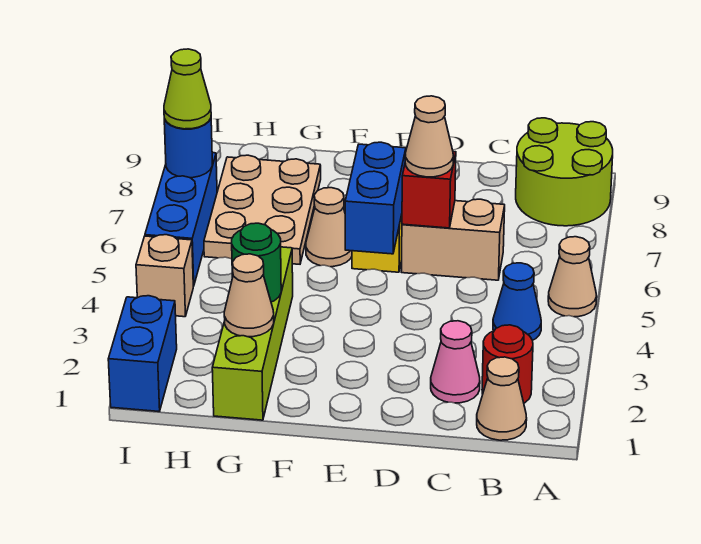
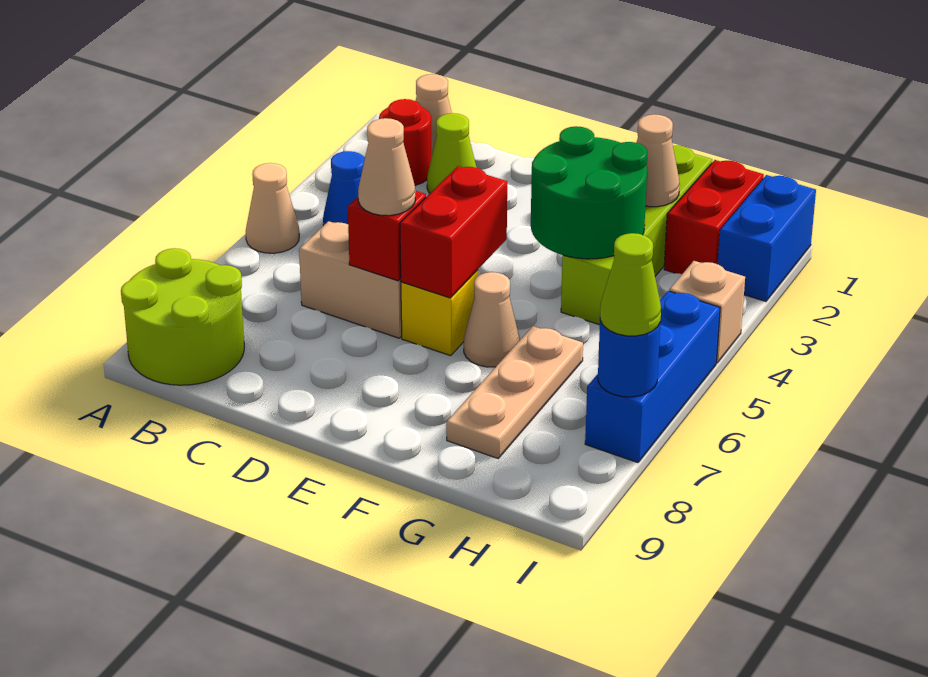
pink cone C2 level 1 -> lime cone C2 level 1
blue brick E5:E6 level 2 -> red brick E5:E6 level 2
green round brick G3 level 2 -> green round brick F3:G4 level 2
tan plate G6:H8 level 1 -> tan plate G6:G8 level 1
none -> red brick H1:H2 level 1

